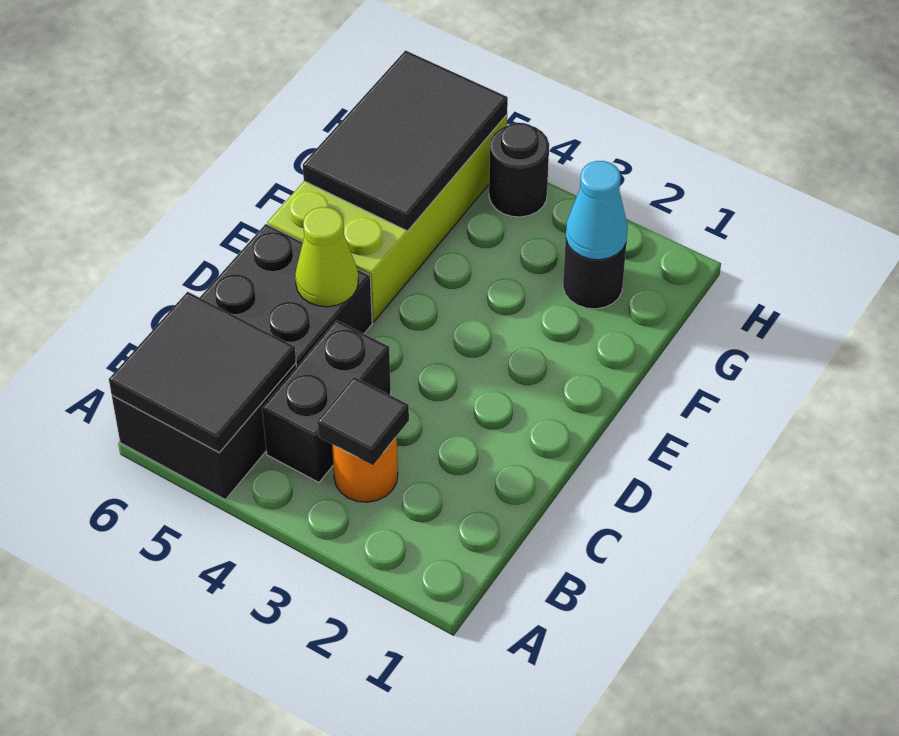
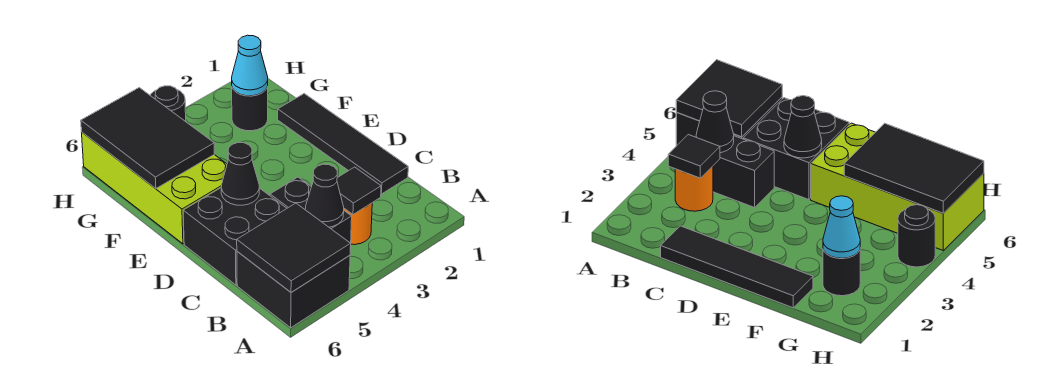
none -> black cone B4 level 2
none -> black tile C1:F1 level 1
lime cone D5 level 2 -> black cone D5 level 2

